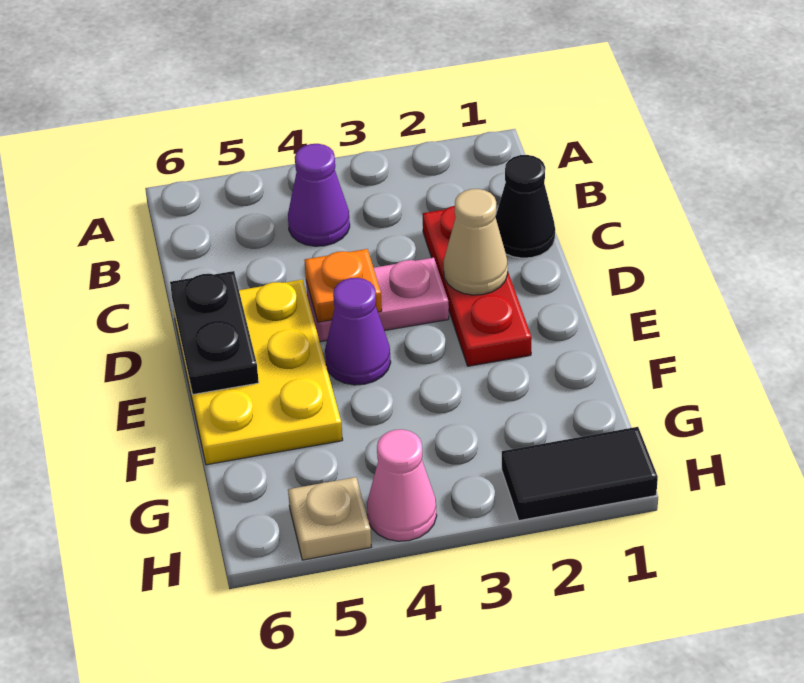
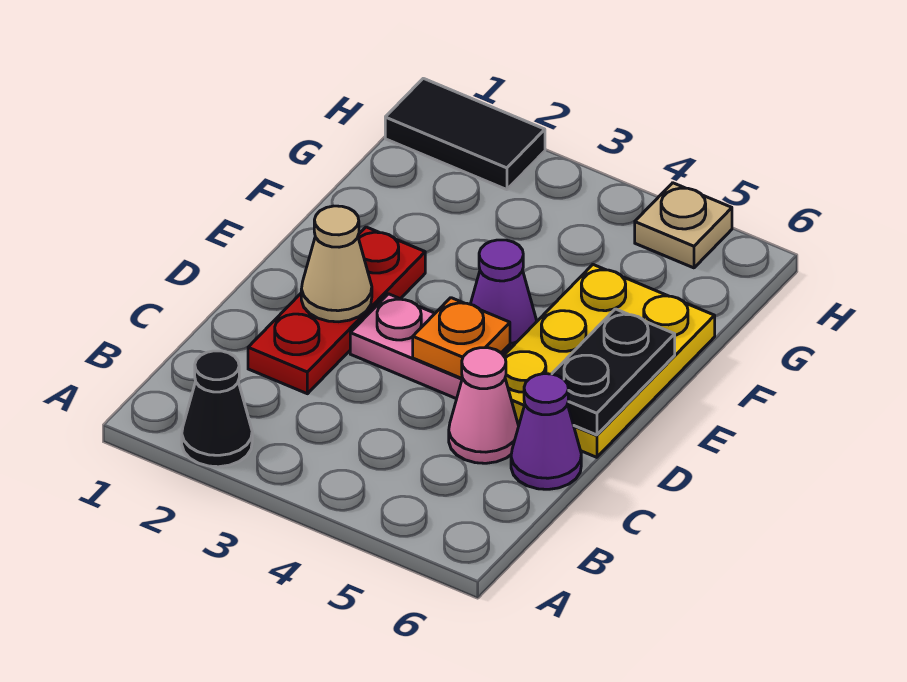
purple cone B4 level 1 -> purple cone C6 level 1
black cone C1 level 1 -> black cone A2 level 1
pink cone H4 level 1 -> pink cone C5 level 1

